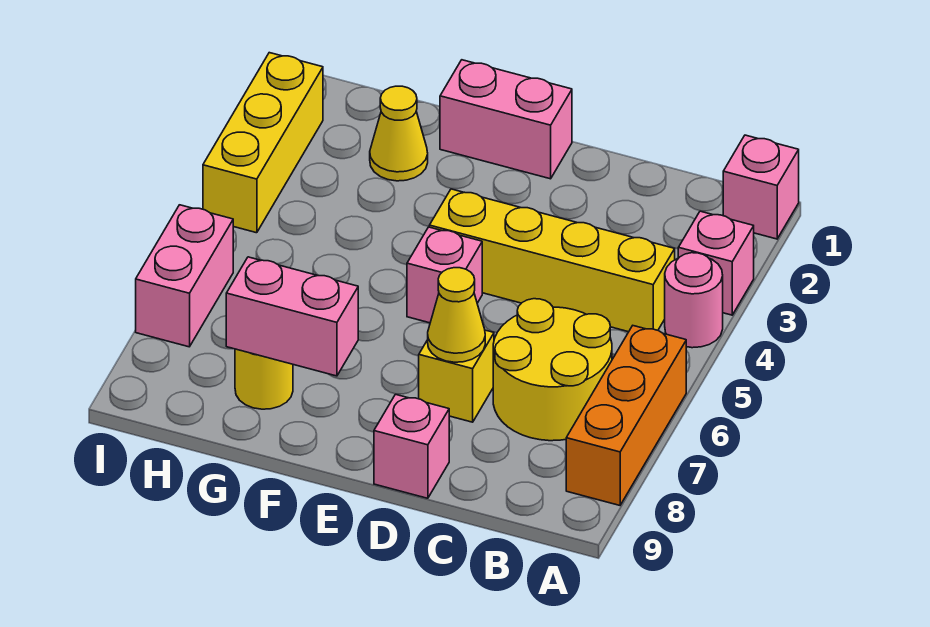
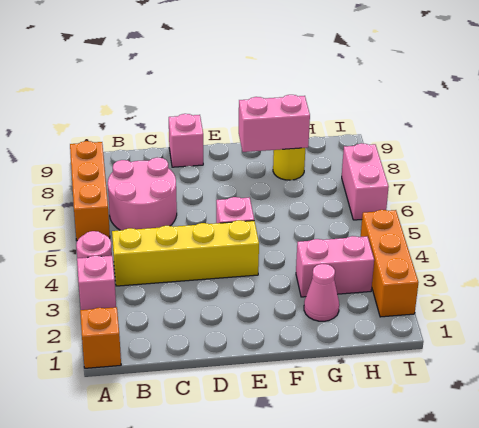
pink brick A1 level 1 -> orange brick A1 level 1
yellow round brick B6:C7 level 1 -> pink round brick B6:C7 level 1
yellow brick D7 level 1 -> none
yellow cone D7 level 2 -> none
pink brick E1:F1 level 1 -> pink brick G3:H3 level 1
yellow cone G2 level 1 -> pink cone G2 level 1
yellow brick I2:I4 level 1 -> orange brick I2:I4 level 1

